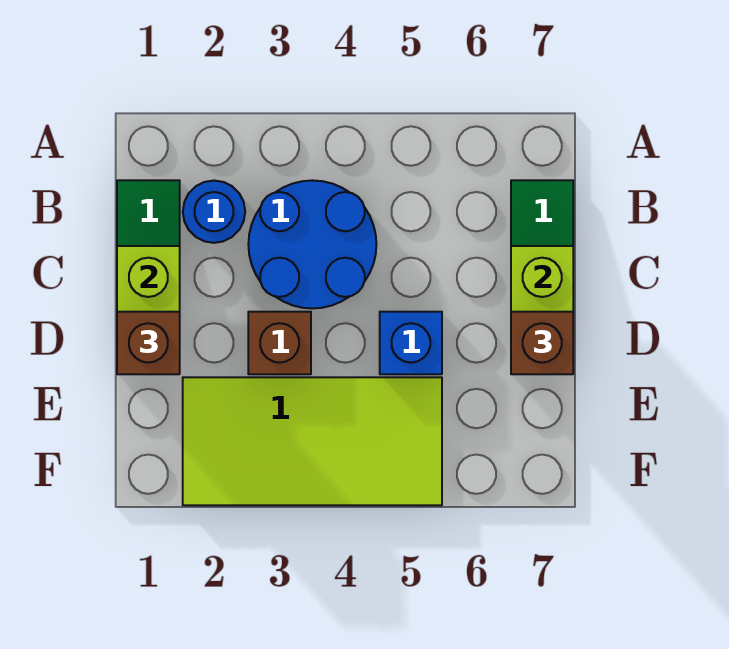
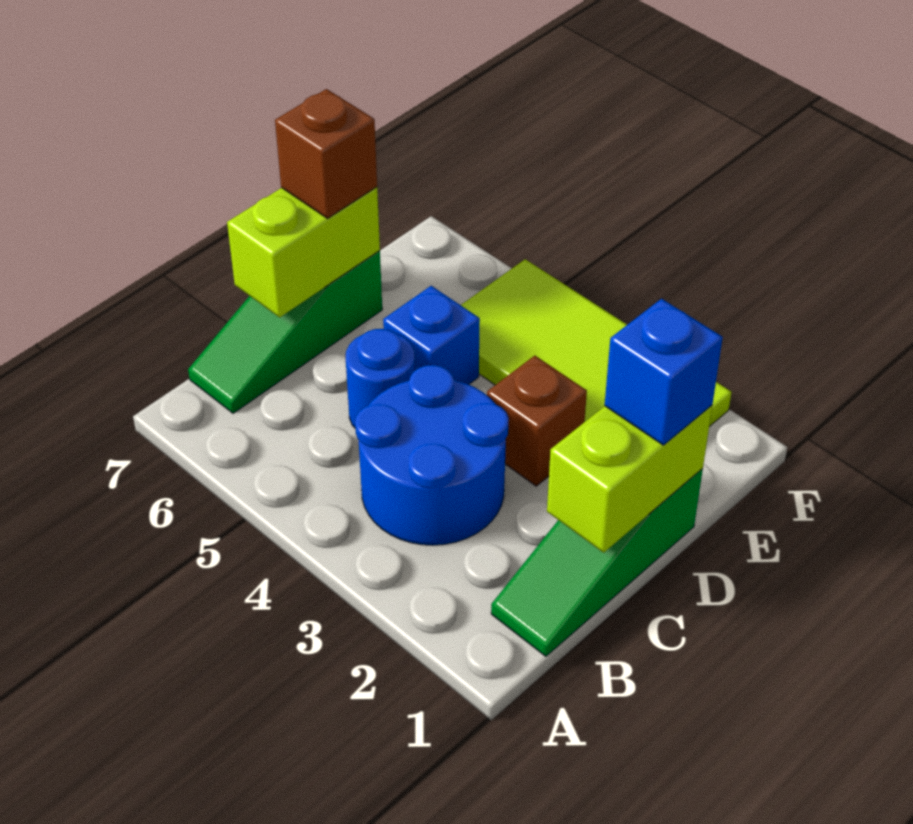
blue round brick B2 level 1 -> blue round brick C5 level 1
brown brick D1 level 3 -> blue brick D1 level 3

